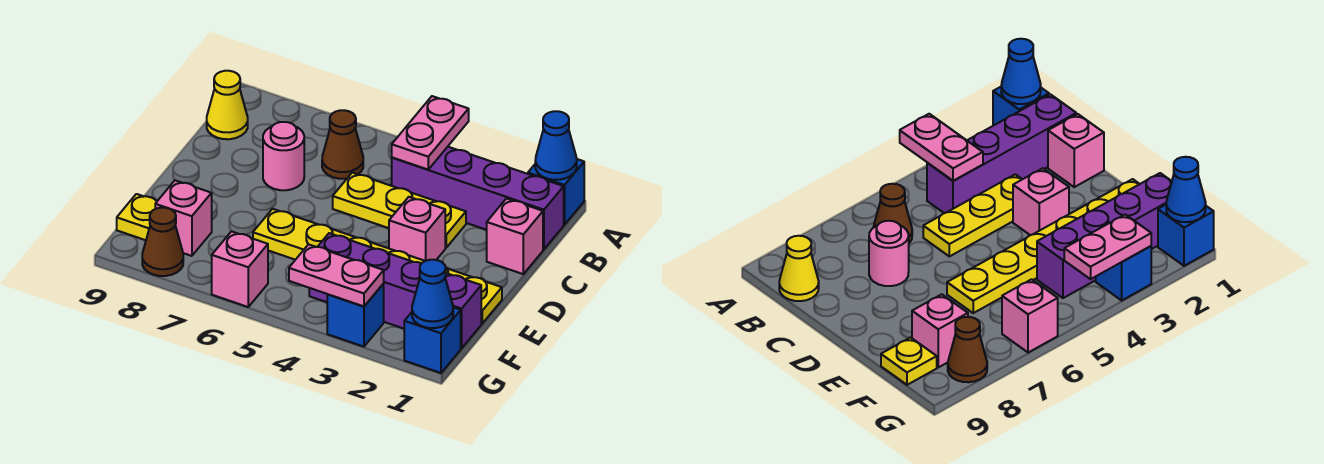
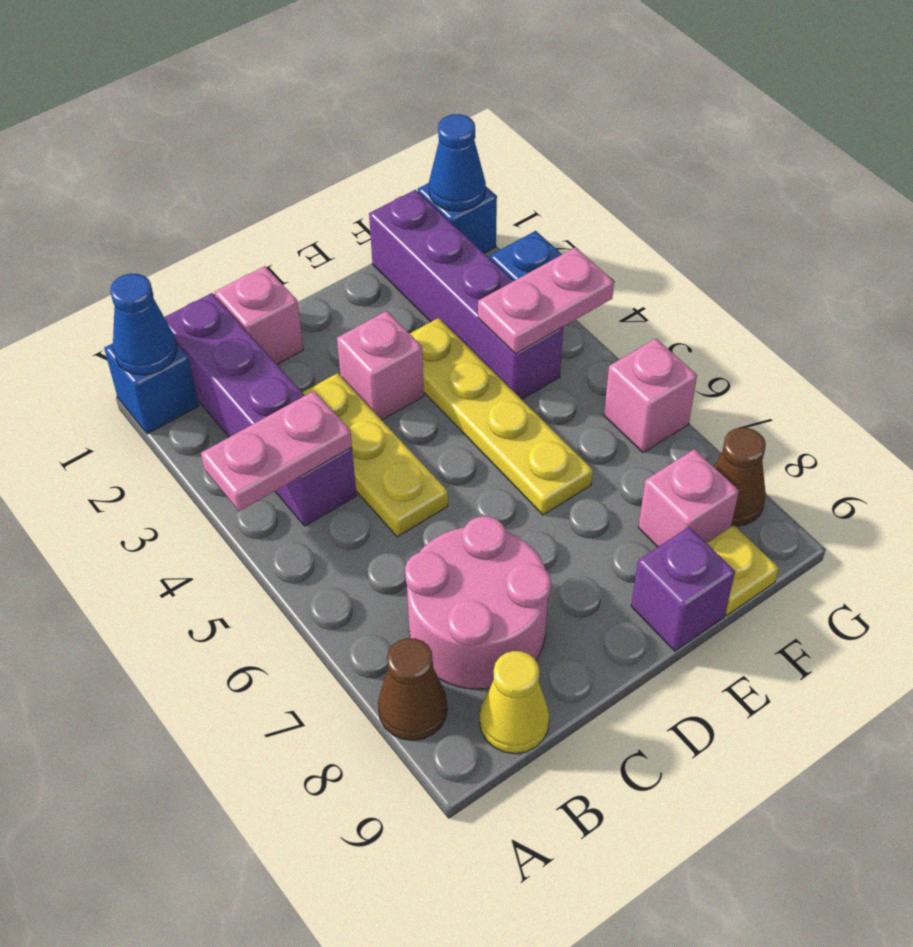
brown cone B6 level 1 -> brown cone A8 level 1
pink round brick C7 level 1 -> pink round brick B7:C8 level 1
yellow plate E1:E6 level 1 -> yellow plate E3:E6 level 1
none -> purple brick E9 level 1
pink plate G3:G4 level 2 -> pink plate F4:G4 level 2

